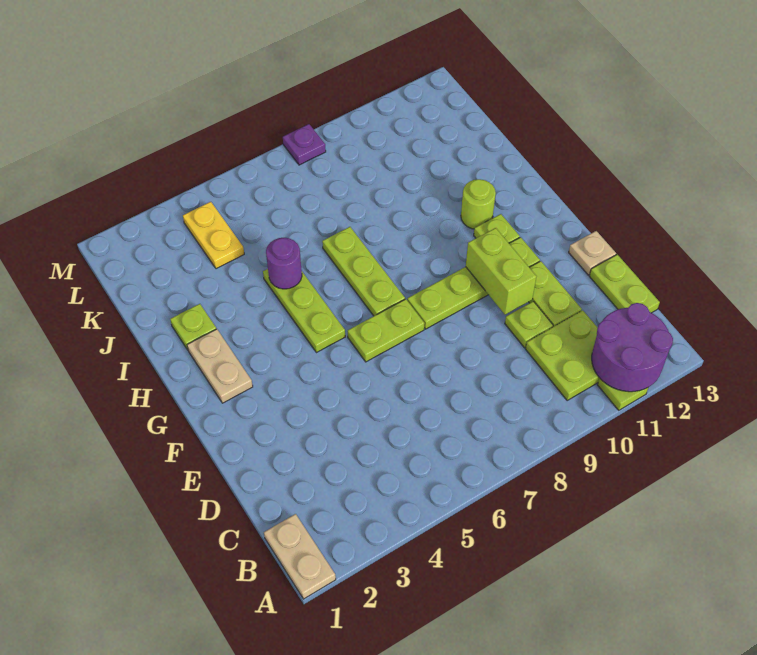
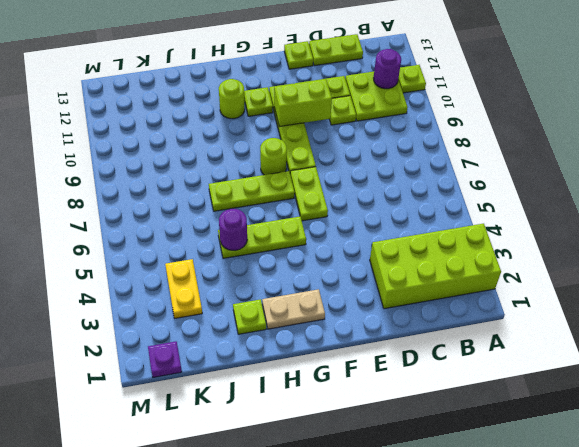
tan plate A1:B1 level 1 -> none
none -> lime brick A2:D3 level 1
purple round brick A11:B12 level 2 -> purple round brick B11 level 2
tan plate E13 level 1 -> lime plate E13 level 1
none -> lime round brick G8 level 1
yellow plate K4:L4 level 1 -> yellow plate K3:K4 level 1
purple plate M8 level 1 -> purple plate L1 level 1

